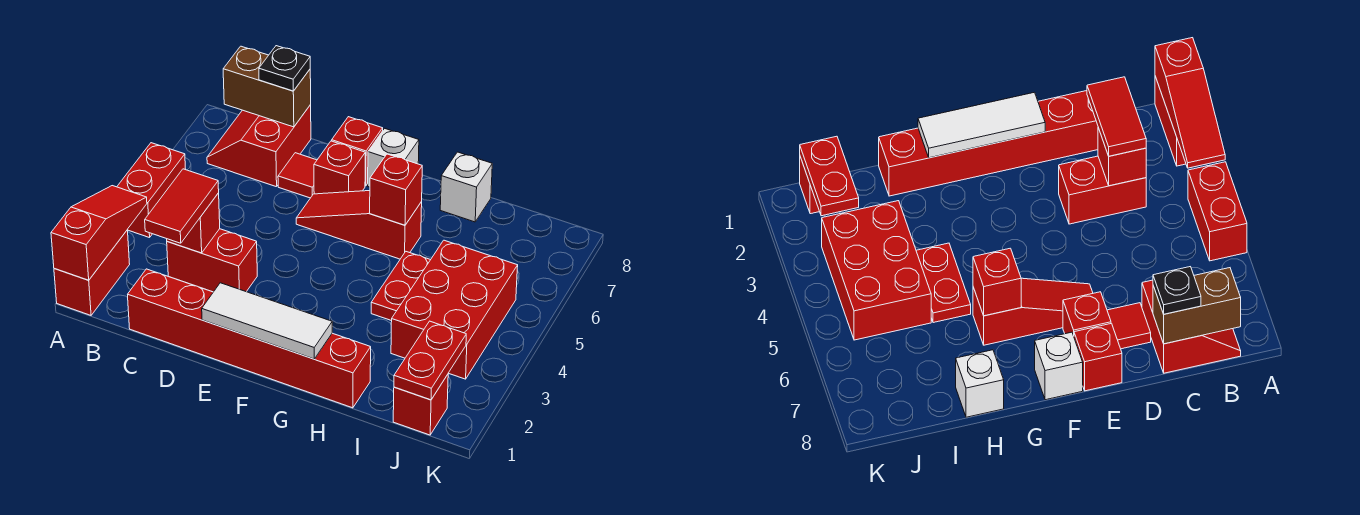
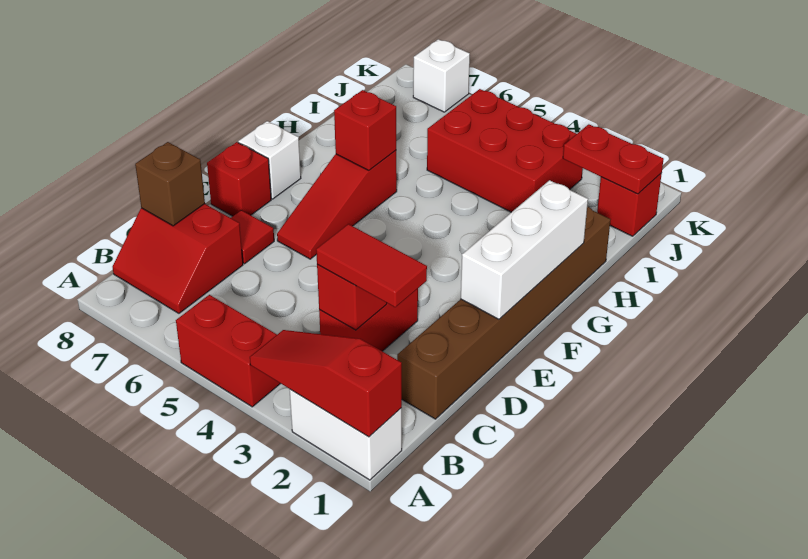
red brick A1:A2 level 1 -> white brick A1:A2 level 1
brown brick B8:C8 level 2 -> brown brick C8 level 2
red brick C1:H1 level 1 -> brown brick C1:H1 level 1
black plate C8 level 3 -> none
white tile E1:G1 level 2 -> white brick E1:G1 level 2
red brick E7 level 1 -> none
red plate H4:H5 level 1 -> none
white brick H8 level 1 -> white brick K7 level 1

